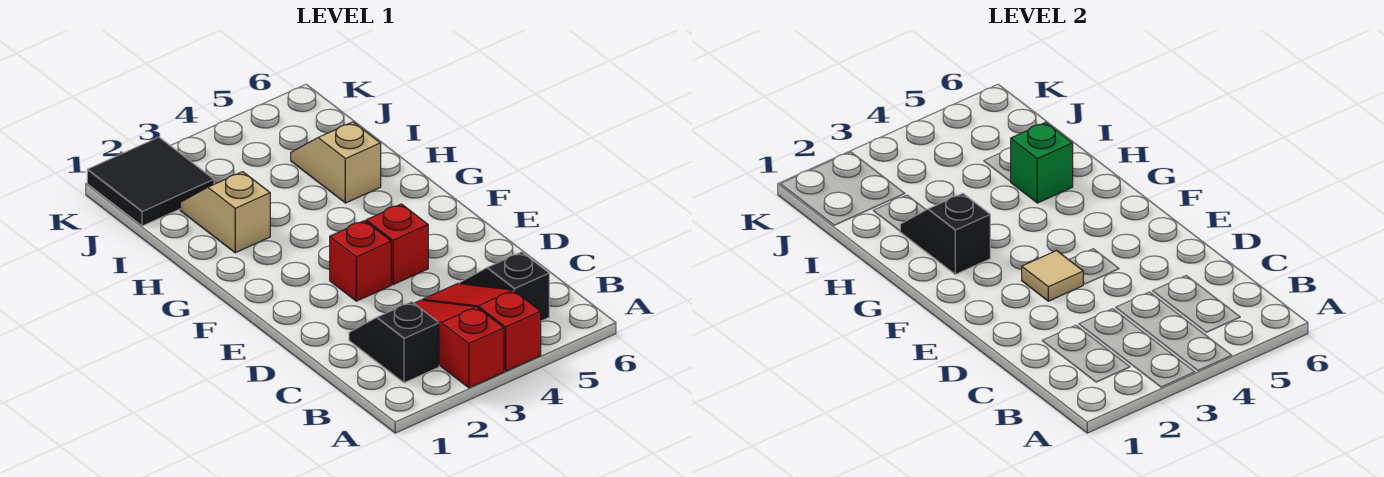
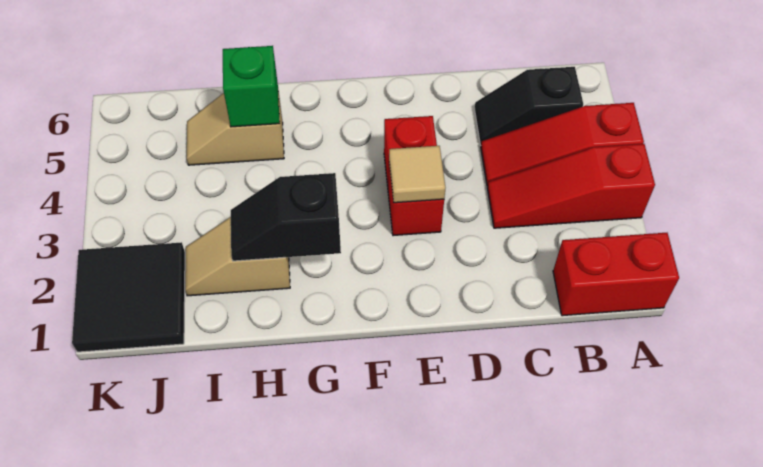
none -> red brick A1:B1 level 1
black slope B2:C2 level 1 top B -> none

